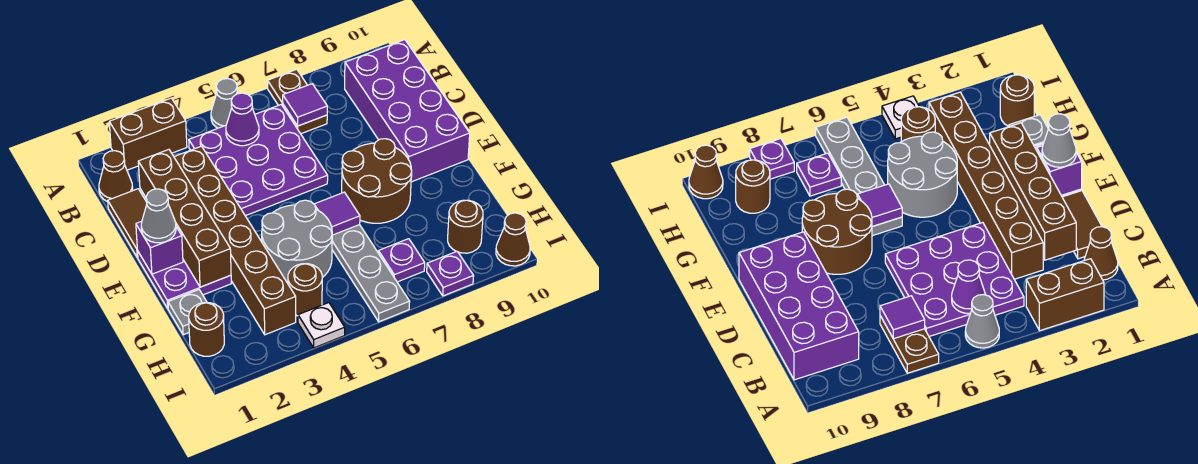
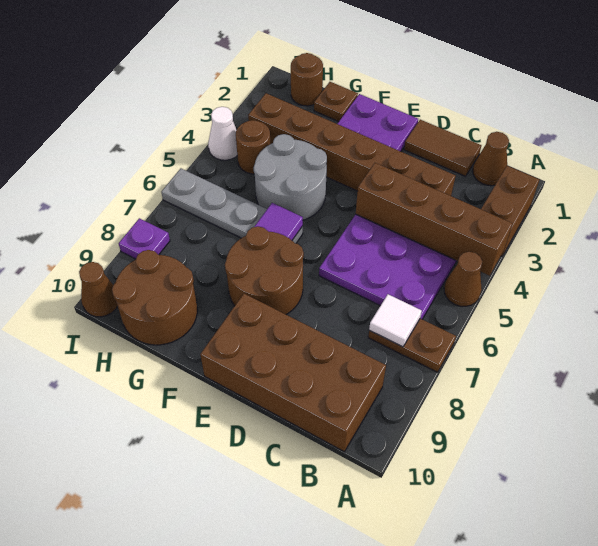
grey cone A5 level 1 -> brown cone A5 level 1
purple cone B5 level 2 -> none
purple tile B7 level 2 -> white tile B7 level 2
purple brick B9:E10 level 1 -> brown brick B9:E10 level 1
brown brick C2:F2 level 2 -> brown brick A4:D4 level 2
purple brick E1 level 2 -> none
grey cone E1 level 3 -> none
grey plate G1 level 1 -> brown plate G1 level 1
purple plate H7 level 1 -> none
brown round brick H9 level 1 -> brown round brick G9:H10 level 1
white plate I4 level 1 -> white cone I4 level 1

